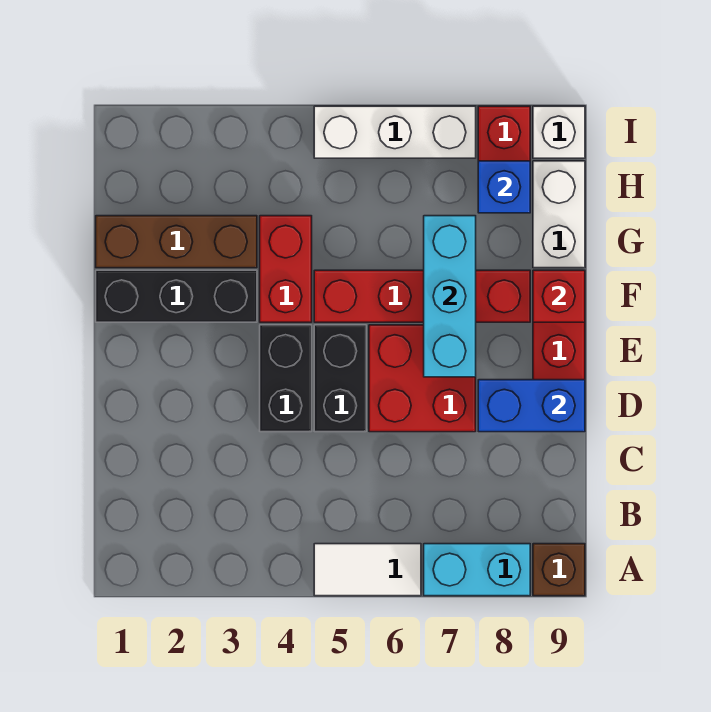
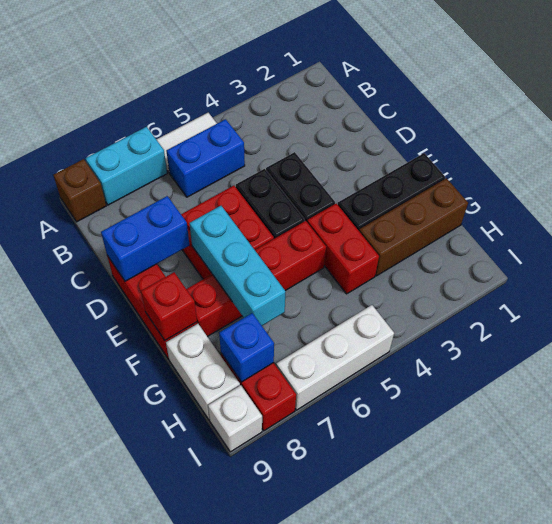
none -> blue brick B5:B6 level 1

